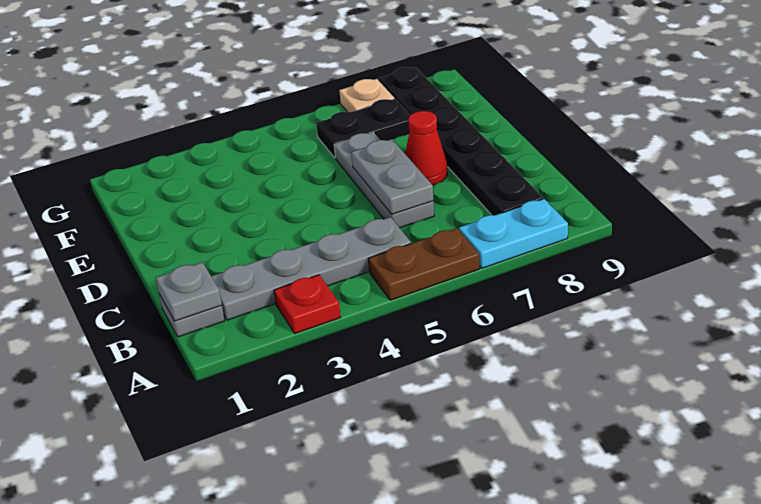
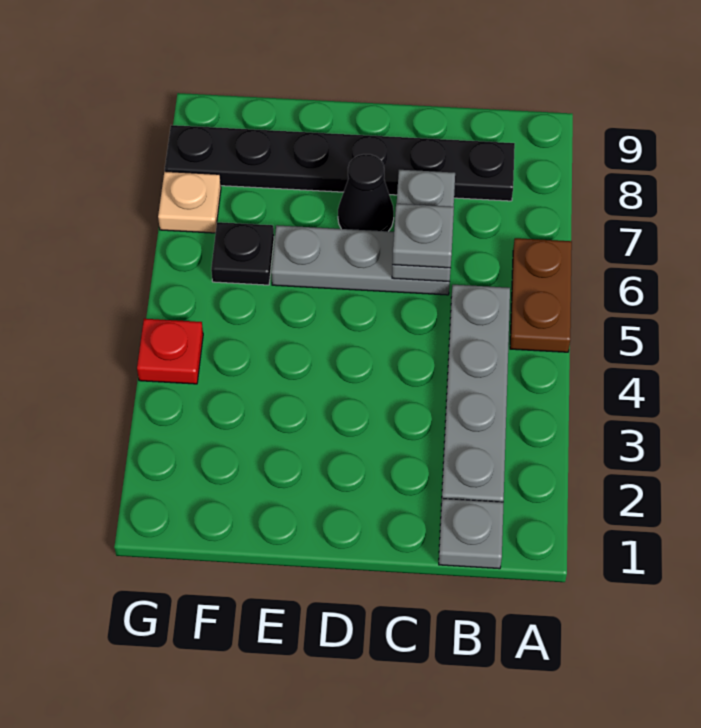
red plate A3 level 1 -> red plate G4 level 1
cyan plate A7:A8 level 1 -> none
grey plate B1 level 2 -> grey plate C6 level 3
grey plate C6:D6 level 2 -> grey plate C6:C7 level 2
red cone D7 level 1 -> black cone D7 level 1
black plate F6:F7 level 1 -> black plate F6 level 1

